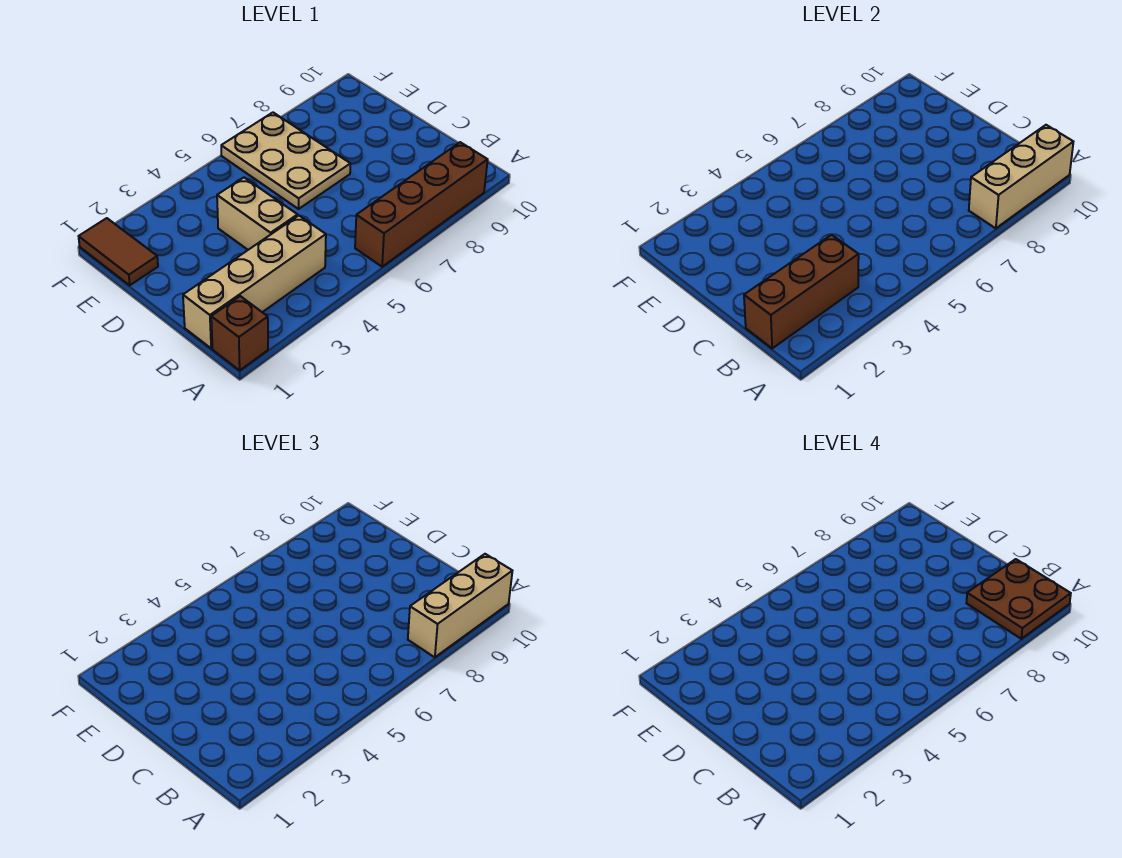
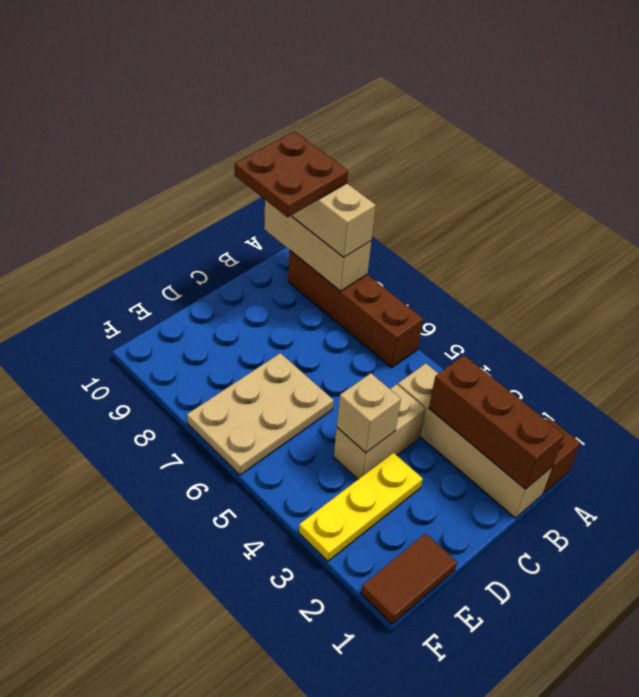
none -> yellow plate D3:F3 level 1
none -> tan brick D4 level 2

